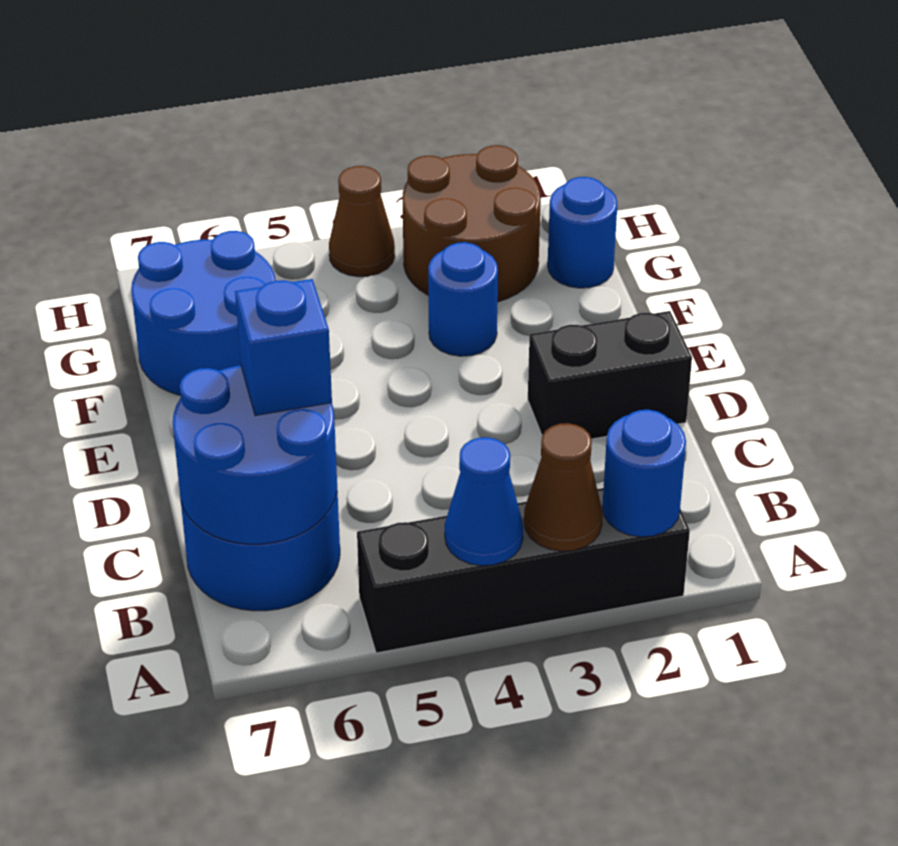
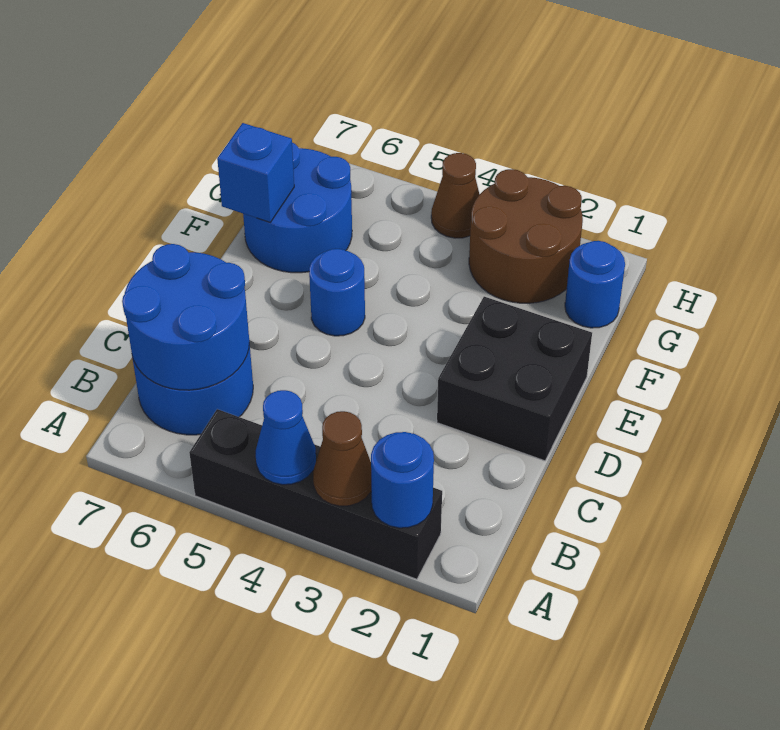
blue brick C6 level 3 -> blue brick F7 level 2
black brick D1:D2 level 1 -> black brick D1:E2 level 1
blue round brick F3 level 1 -> blue round brick E5 level 1

